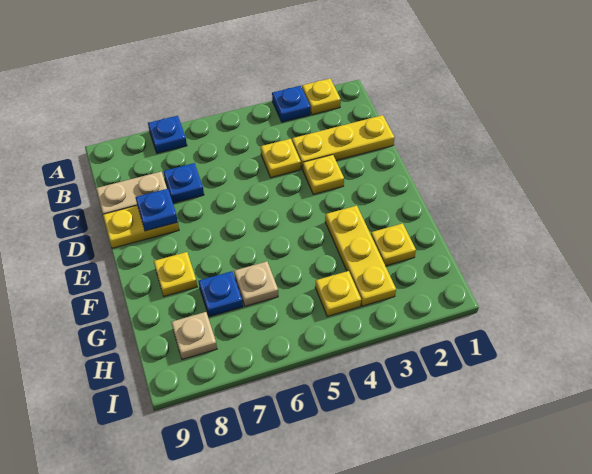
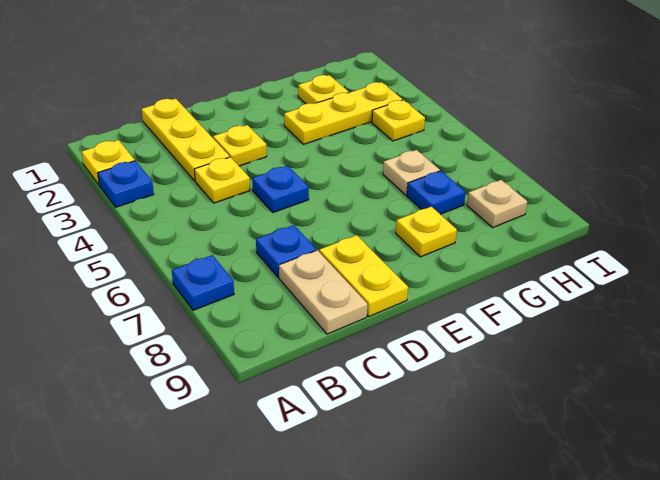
blue plate D8 level 2 -> blue plate D5 level 1

